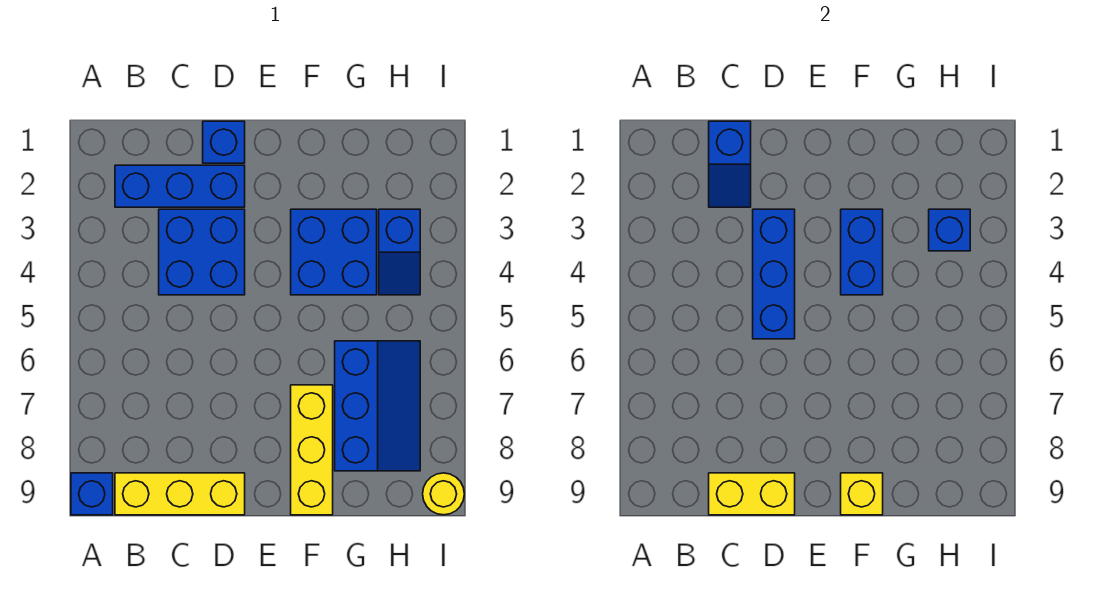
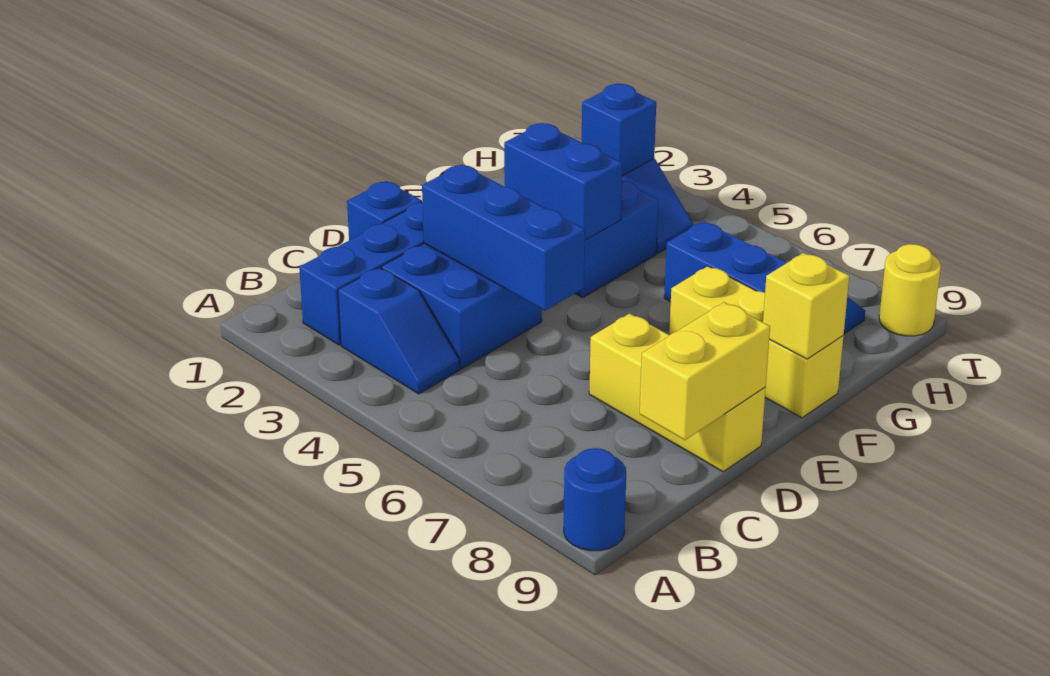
blue brick A9 level 1 -> blue round brick A9 level 1
yellow brick B9:D9 level 1 -> yellow brick D7:D9 level 1
blue slope C1:C2 level 2 top 1 -> blue slope B3:B4 level 1 top 3

